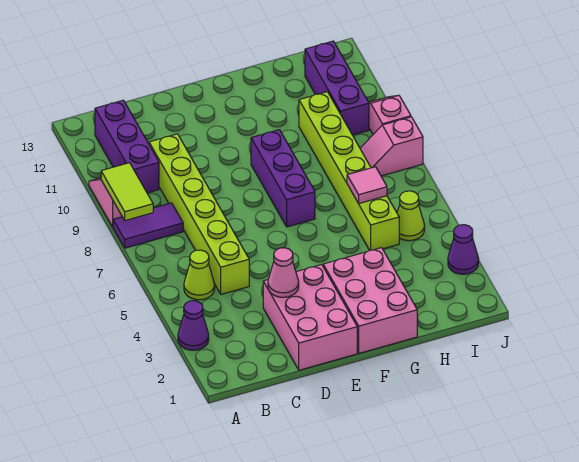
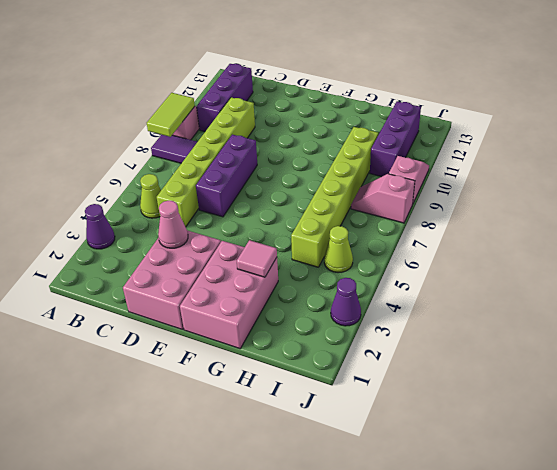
purple brick F7:F9 level 1 -> purple brick D6:D8 level 1
pink tile H6 level 2 -> pink tile G3 level 2

